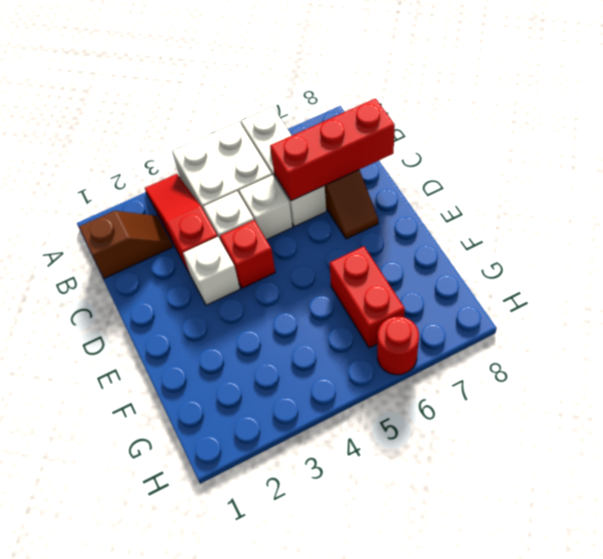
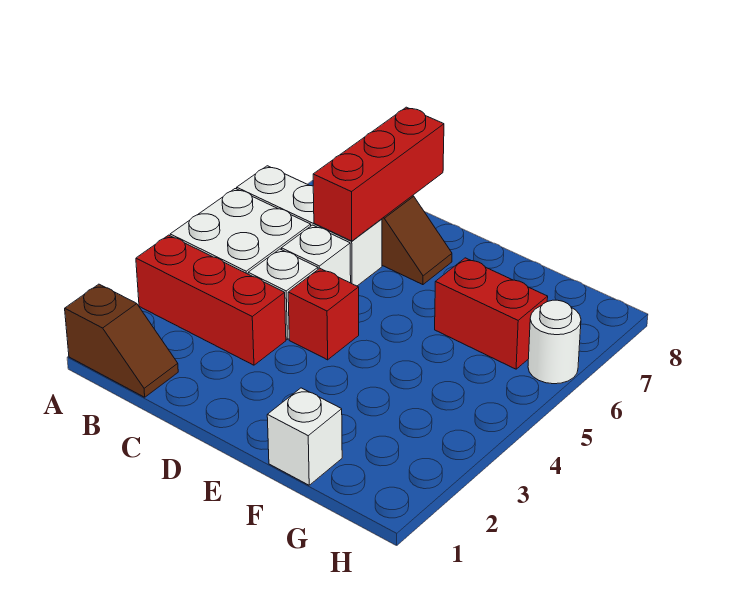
red slope A3:C3 level 1 top C -> red brick A3:C3 level 1
brown slope B1:B2 level 1 top 1 -> brown slope A1:B1 level 1 top A
white brick D3 level 1 -> white brick F1 level 1
red round brick H6 level 1 -> white round brick H6 level 1

